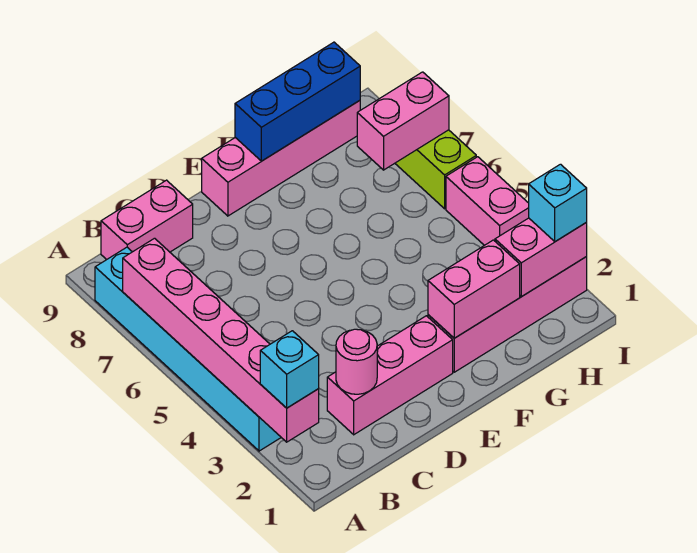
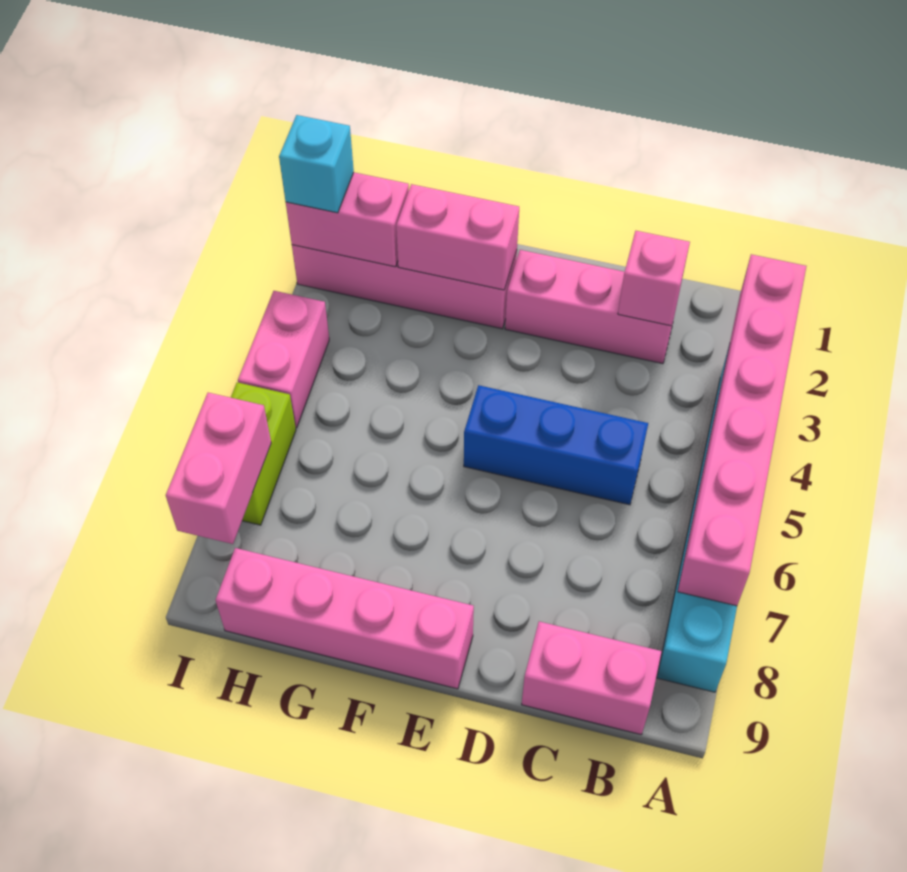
cyan brick A2 level 3 -> none
pink round brick C2 level 2 -> pink brick C2 level 2
blue brick F9:H9 level 2 -> blue brick C5:E5 level 1
pink brick H7:I7 level 2 -> pink brick I7:I8 level 2

